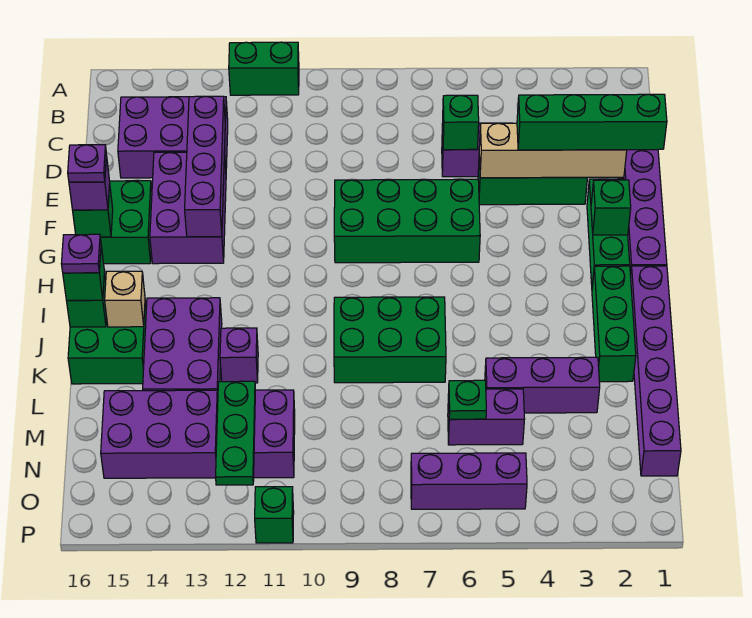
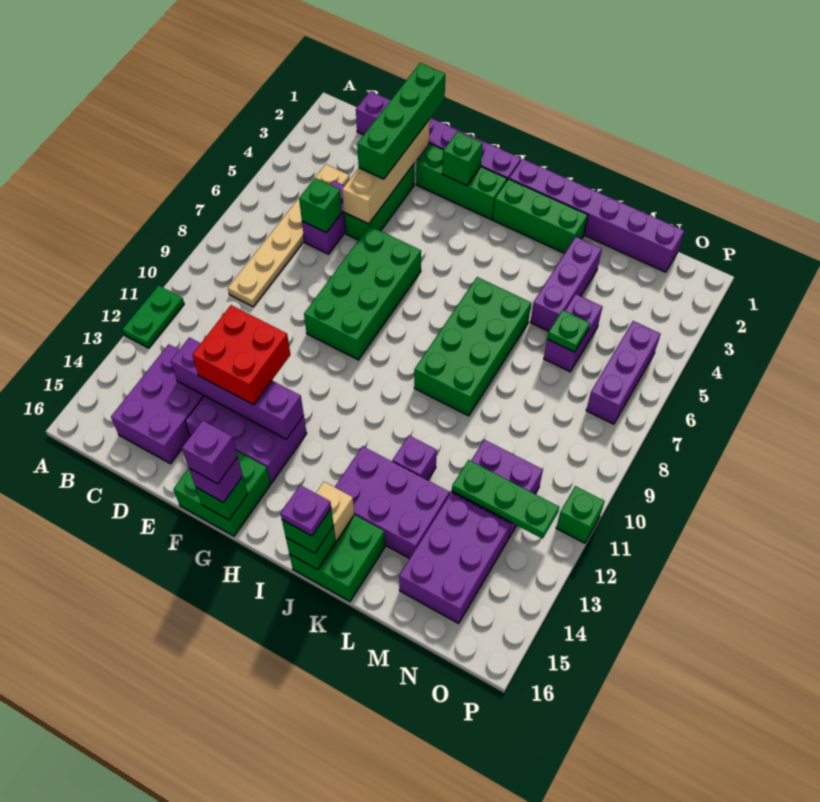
green brick A11:A12 level 1 -> green plate A11:A12 level 1
none -> tan plate C4:C9 level 1
none -> red brick E12:F13 level 3
purple plate G16 level 4 -> purple brick G16 level 4
green brick J7:K9 level 1 -> green brick J6:K9 level 1

